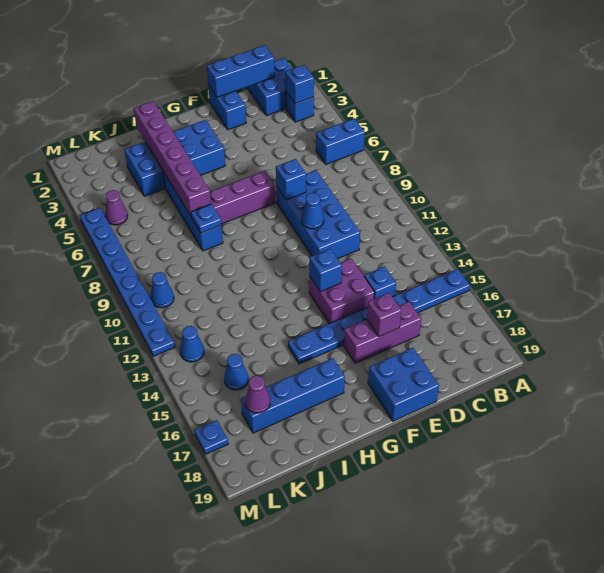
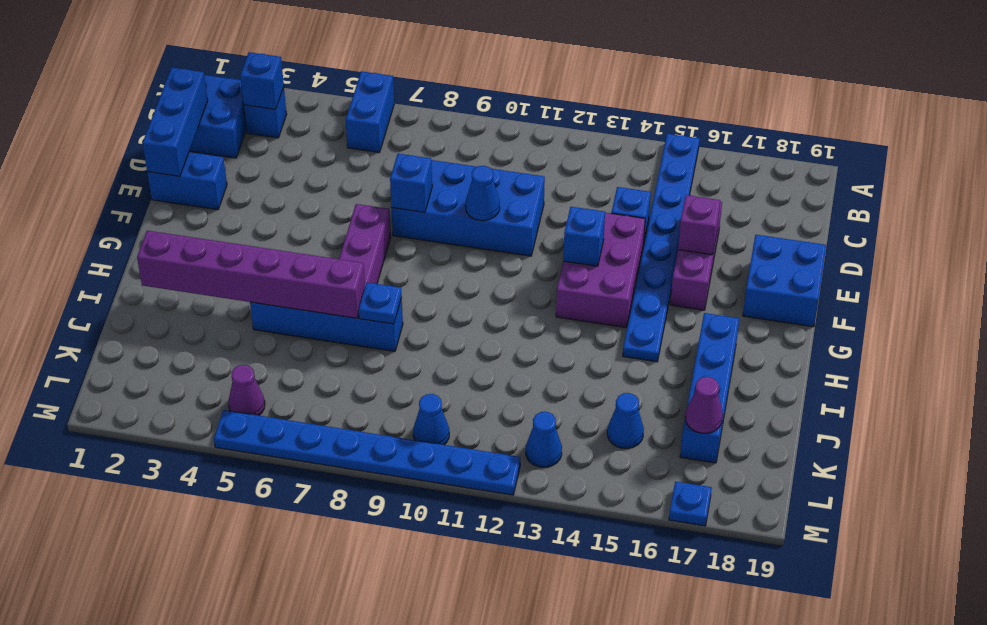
purple brick E13:F14 level 1 -> purple brick E13:G14 level 1
blue brick G3:J4 level 1 -> none

